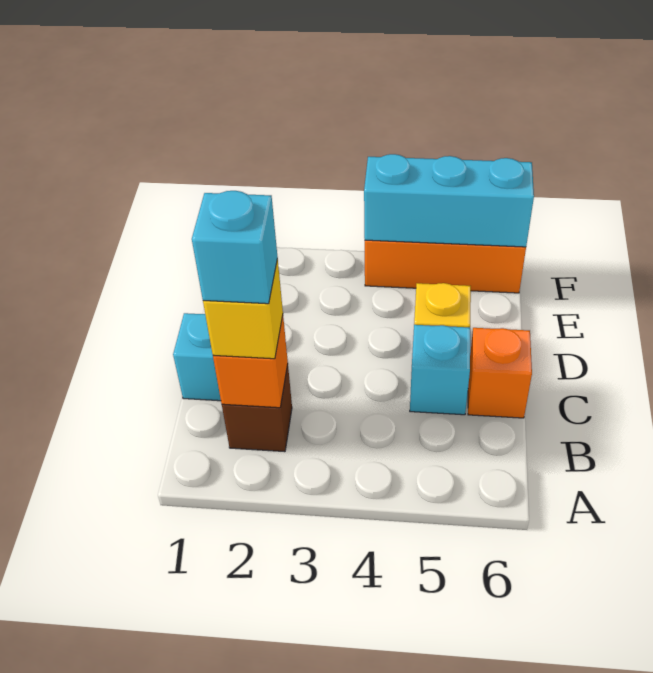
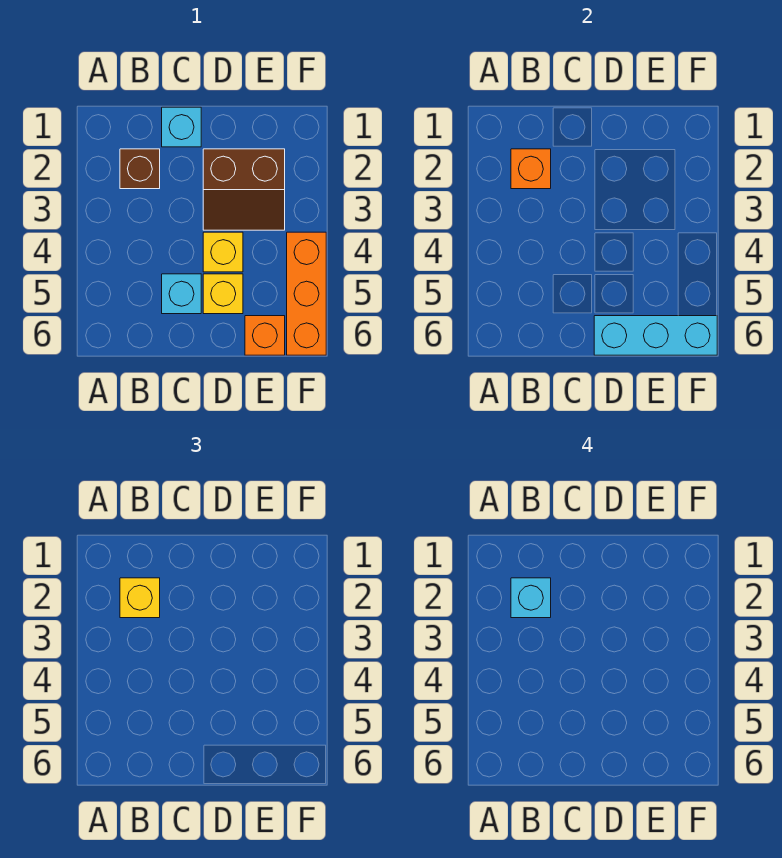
orange brick C6 level 1 -> orange brick E6 level 1
none -> brown slope D2:E3 level 1 top 2
none -> yellow brick D4 level 1
cyan brick F4:F6 level 2 -> cyan brick D6:F6 level 2

